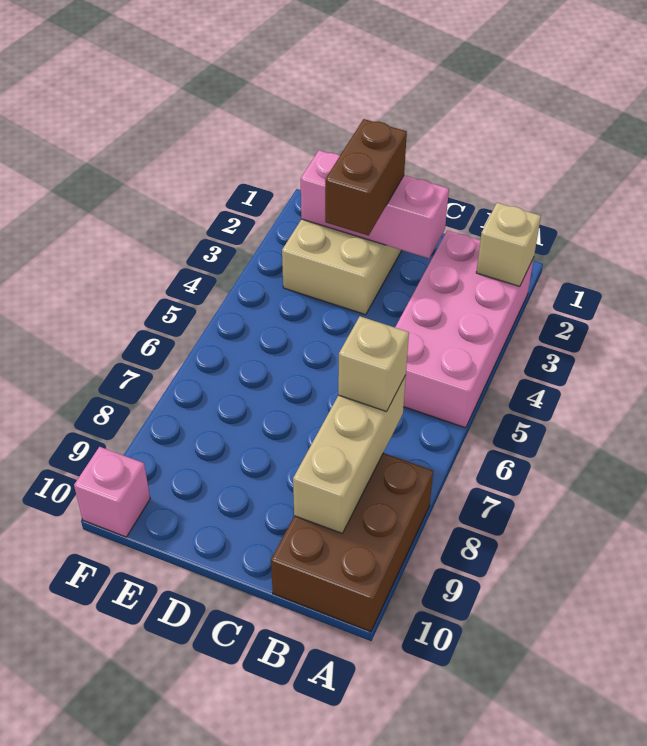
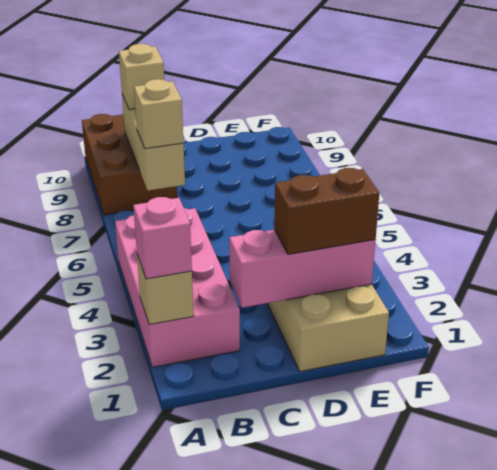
none -> tan brick B9 level 3
brown brick D2:D3 level 3 -> brown brick D2:E2 level 3
pink brick F10 level 1 -> pink brick A2 level 3

